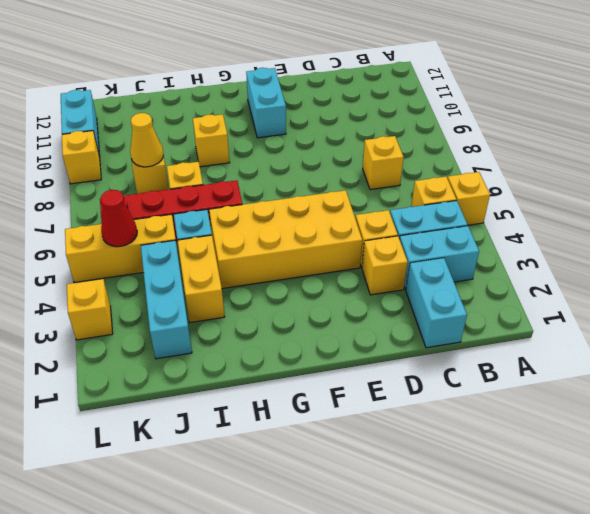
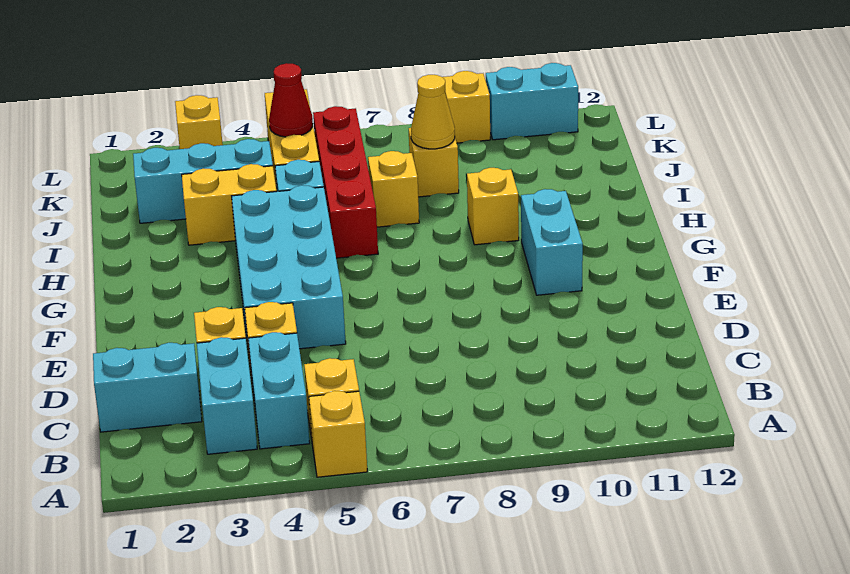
yellow brick C7 level 1 -> none
yellow brick E4:H5 level 1 -> cyan brick E4:H5 level 1
cyan brick F10:F11 level 1 -> cyan brick F10:G10 level 1

